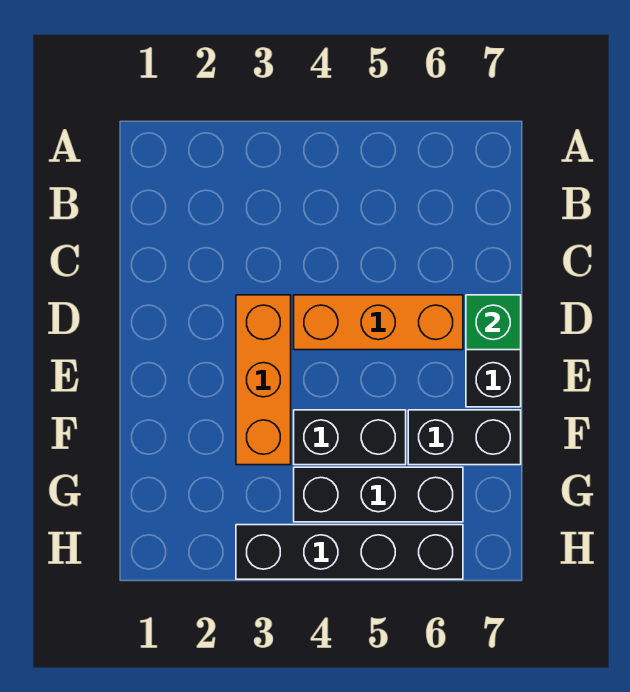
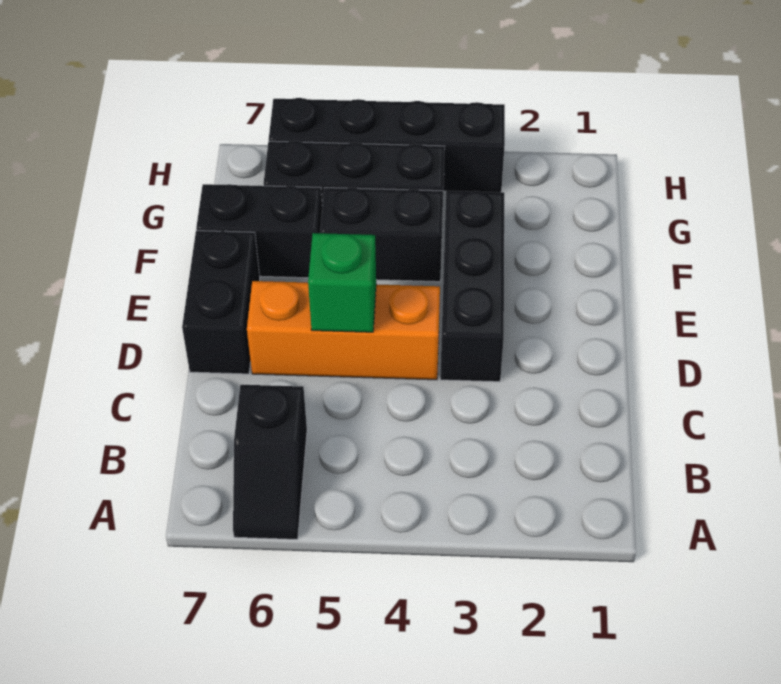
none -> black slope A6:B6 level 1 top B
orange brick D3:F3 level 1 -> black brick D3:F3 level 1
green brick D7 level 2 -> green brick D5 level 2

